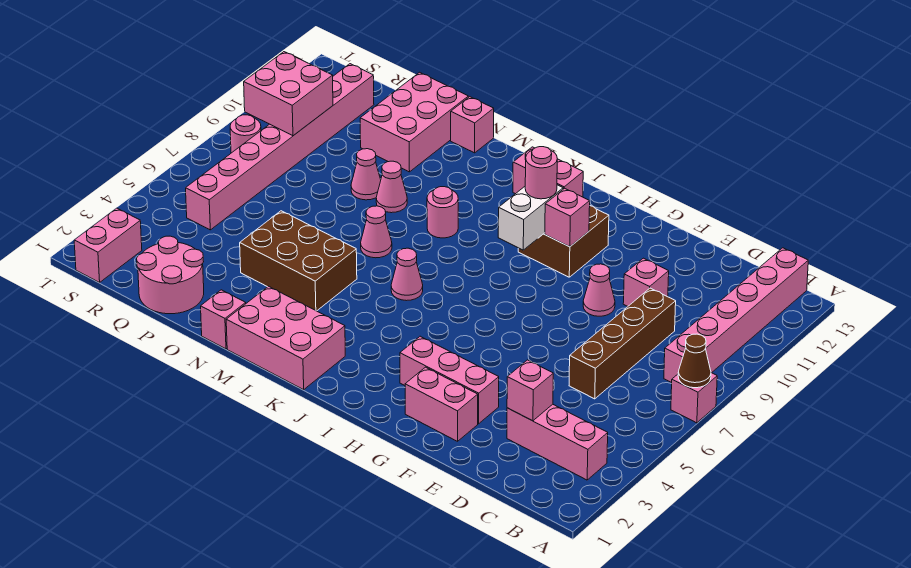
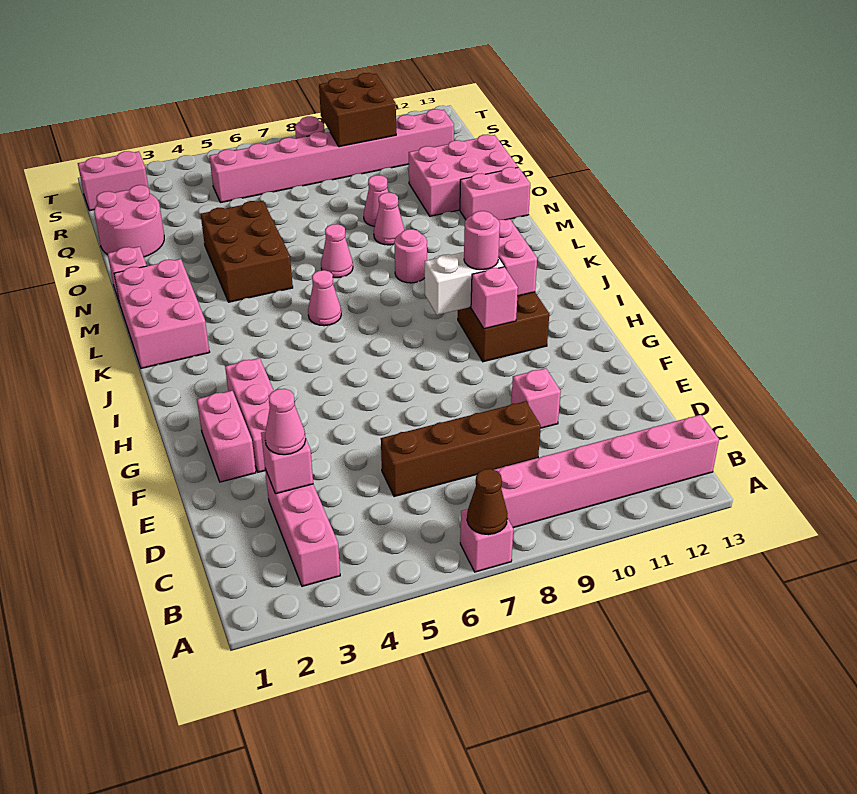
pink cone F9 level 1 -> pink cone D3 level 3
pink brick N13 level 1 -> pink brick N12:N13 level 1
pink brick R9:S10 level 2 -> brown brick R9:S10 level 2

